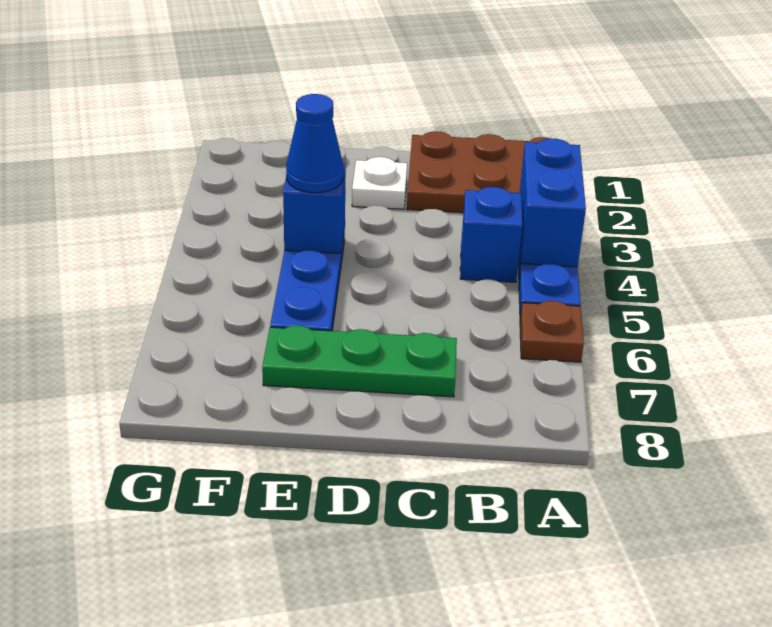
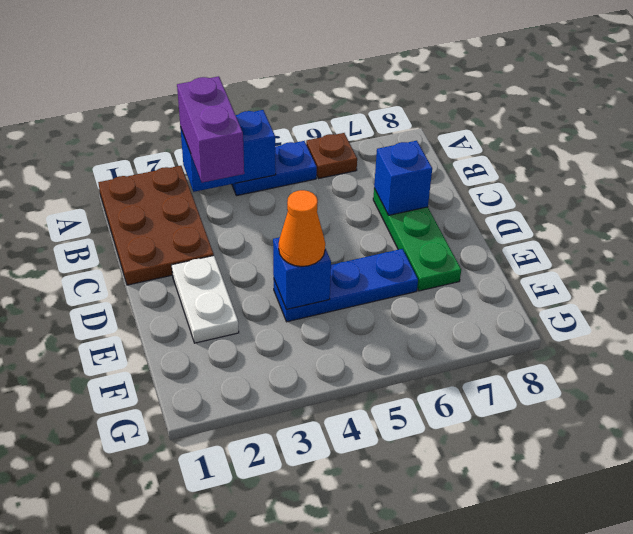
none -> purple brick A3:B3 level 3
blue brick B4 level 1 -> blue brick C7 level 2
white plate D2 level 1 -> white plate D2:E2 level 1
blue cone E4 level 3 -> orange cone E4 level 3

